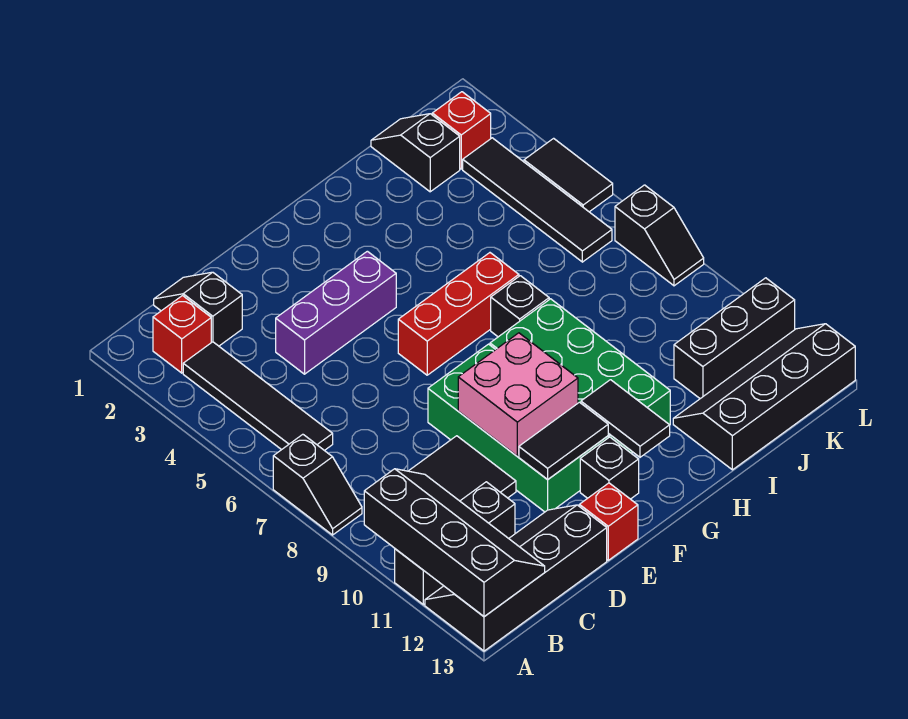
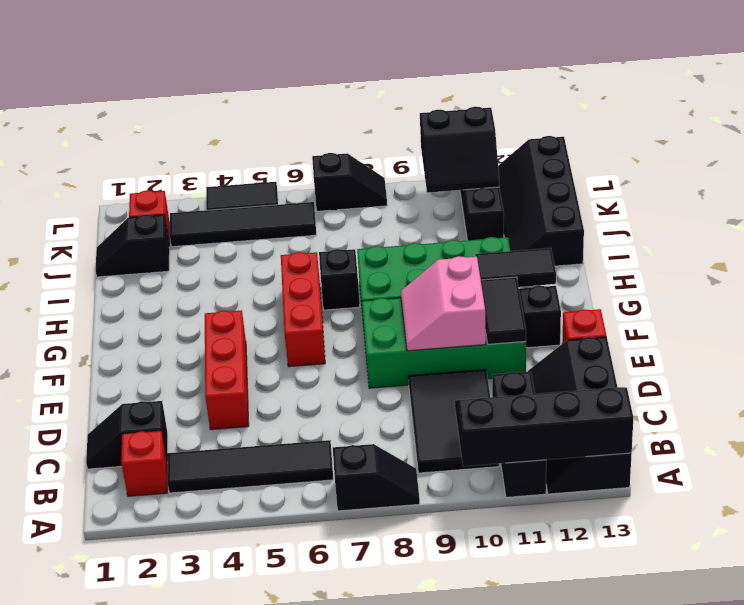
purple brick D4:F4 level 1 -> red brick D4:F4 level 1
pink brick E9:F10 level 2 -> pink slope E9:F10 level 2 top 10
none -> black slope K10:L11 level 2 top L

